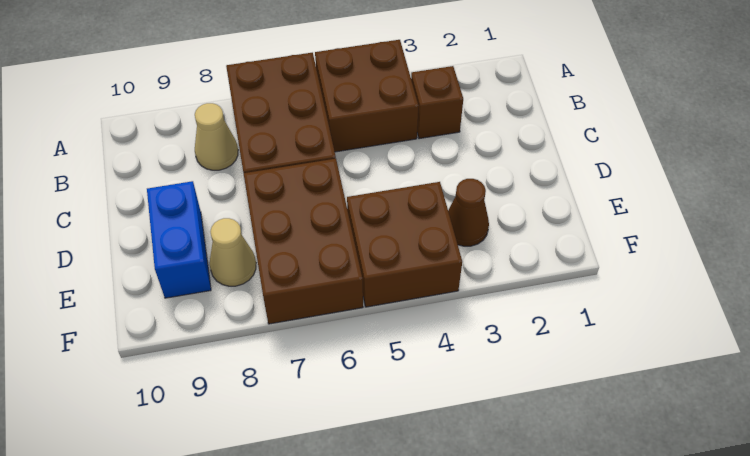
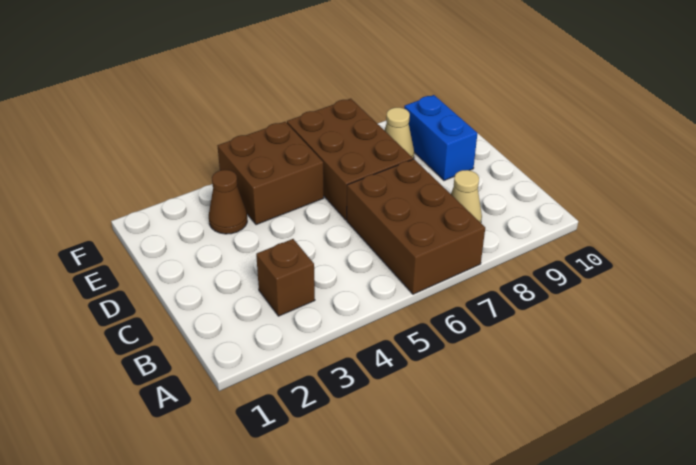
brown brick A4:B5 level 1 -> none

